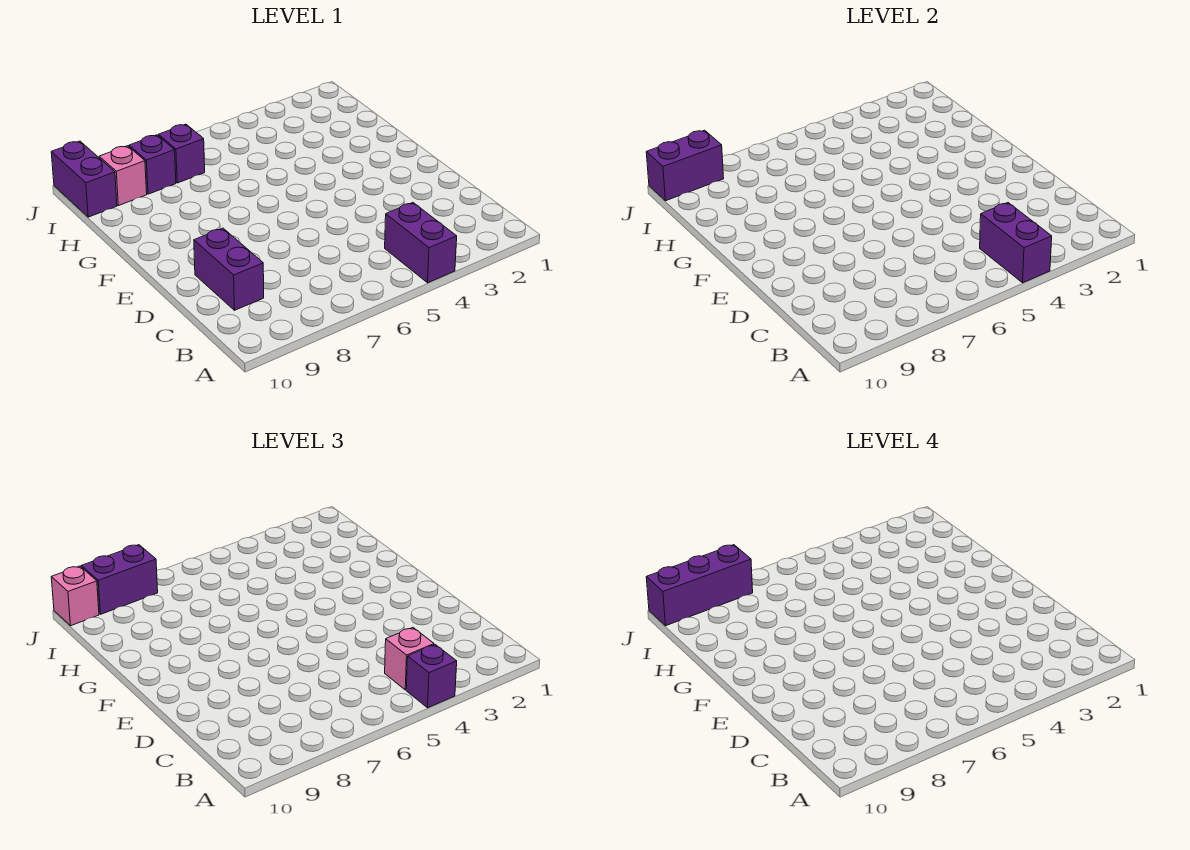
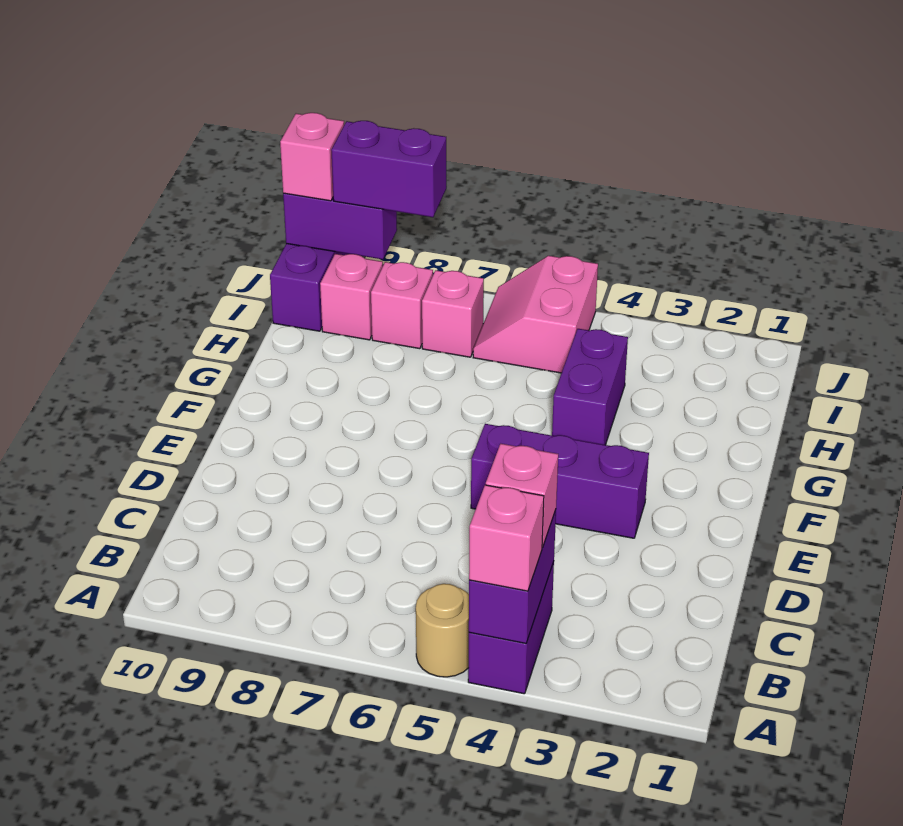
purple brick A4 level 3 -> pink brick A4 level 3
none -> tan round brick A5 level 1
purple brick C9:D9 level 1 -> purple brick G4:H4 level 1
none -> pink slope I5:J6 level 1 top 5
purple brick I7 level 1 -> pink brick I7 level 1
purple brick I8 level 1 -> pink brick I8 level 1
purple brick J8:J10 level 4 -> purple brick E3:E5 level 1

